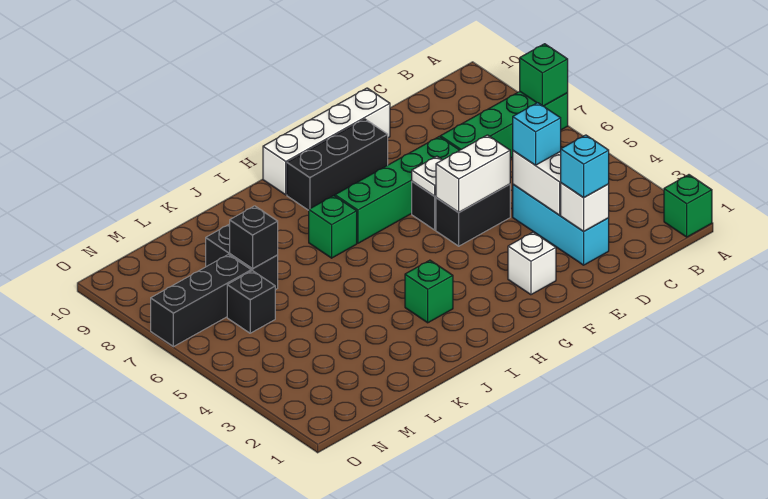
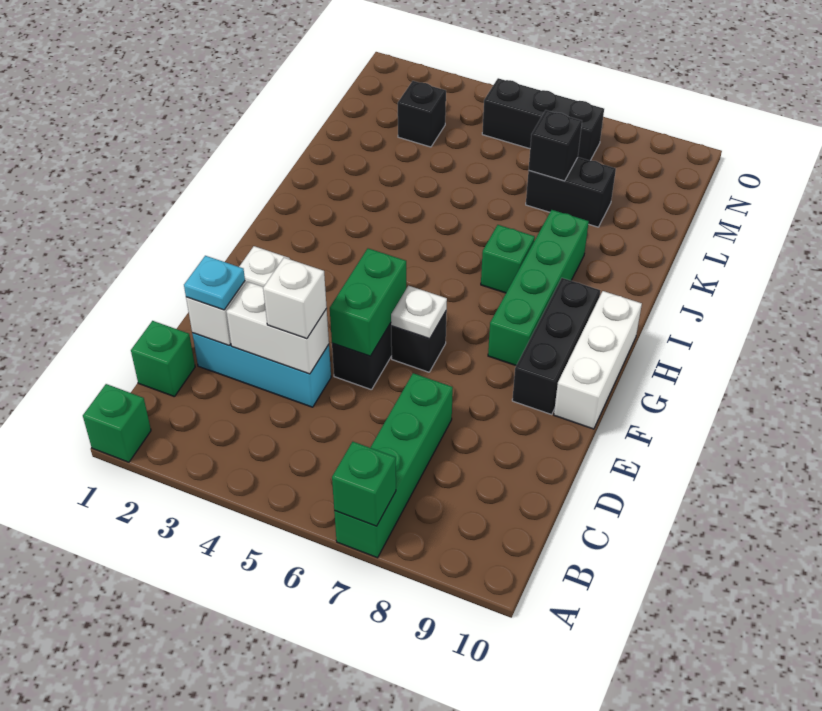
cyan brick D2 level 3 -> cyan plate D2 level 3
cyan brick D4 level 3 -> white brick D4 level 3
white brick E5:F5 level 2 -> green brick E5:F5 level 2
green brick E7:H7 level 1 -> green brick G8:J8 level 1
white brick E10:H10 level 1 -> white brick F10:H10 level 1
green brick I3 level 1 -> green brick C1 level 1
black brick M6 level 1 -> black brick M3 level 1
black brick M7:O7 level 1 -> black brick N5:N7 level 1

